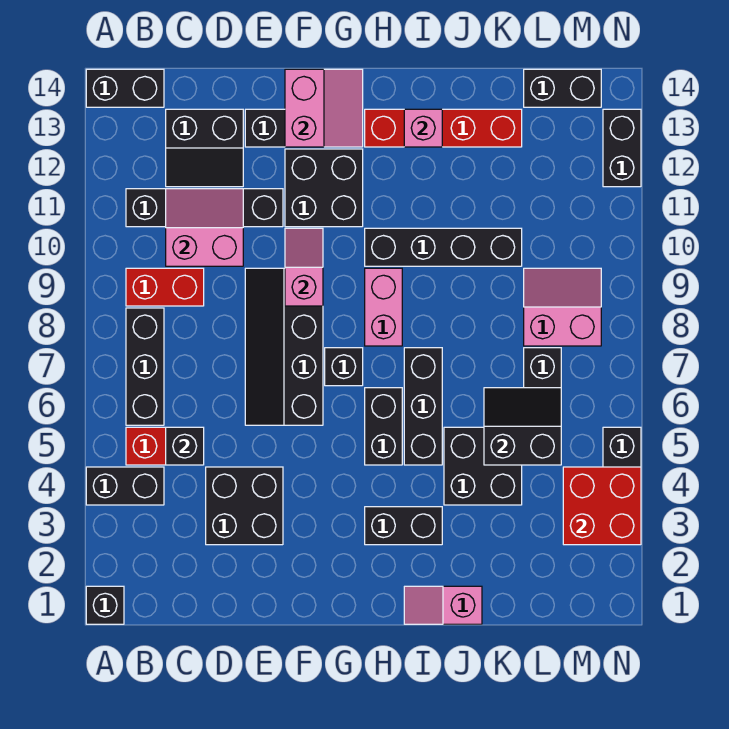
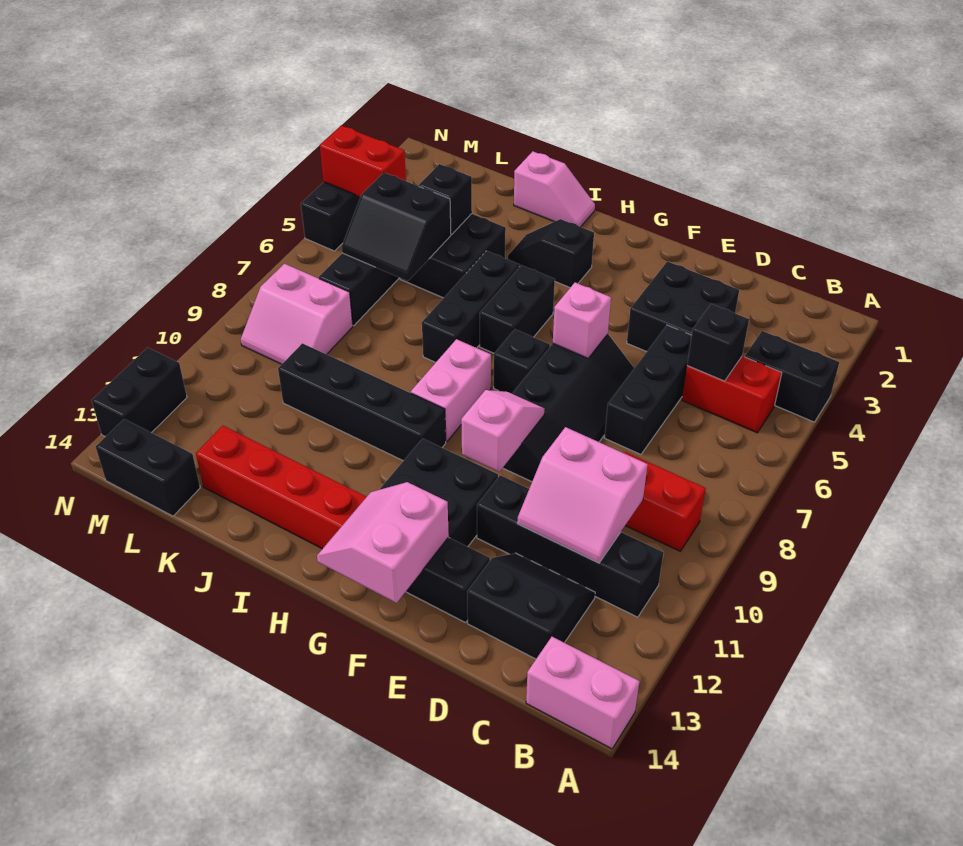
black brick A1 level 1 -> black brick K4 level 2
black brick A14:B14 level 1 -> pink brick A14:B14 level 1
black brick B6:B8 level 1 -> black brick D5:D7 level 1
pink slope F9:F10 level 2 top 9 -> pink slope F9:F10 level 2 top 10
black brick H3:I3 level 1 -> black slope H3:I3 level 1 top H
pink brick I13 level 2 -> pink brick F6 level 2
red brick M3:N4 level 2 -> red brick M4:N4 level 2

